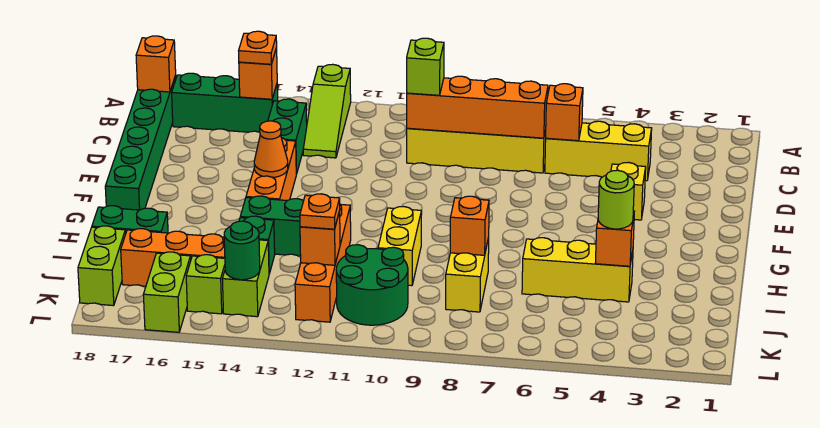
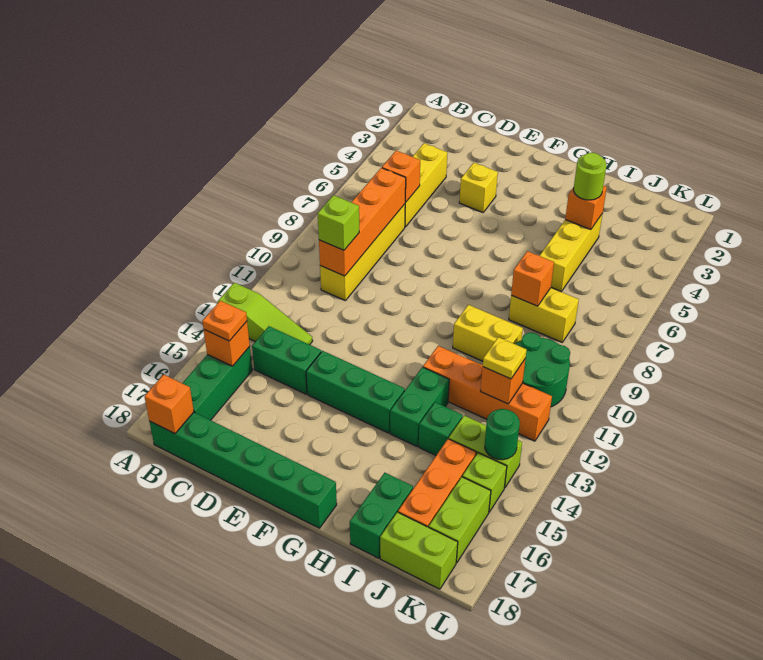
orange brick E14:G14 level 1 -> green brick E14:G14 level 1
orange cone F14 level 2 -> none
orange plate J12 level 3 -> yellow plate J12 level 3
lime brick K16:L16 level 1 -> lime brick K16:K17 level 1

